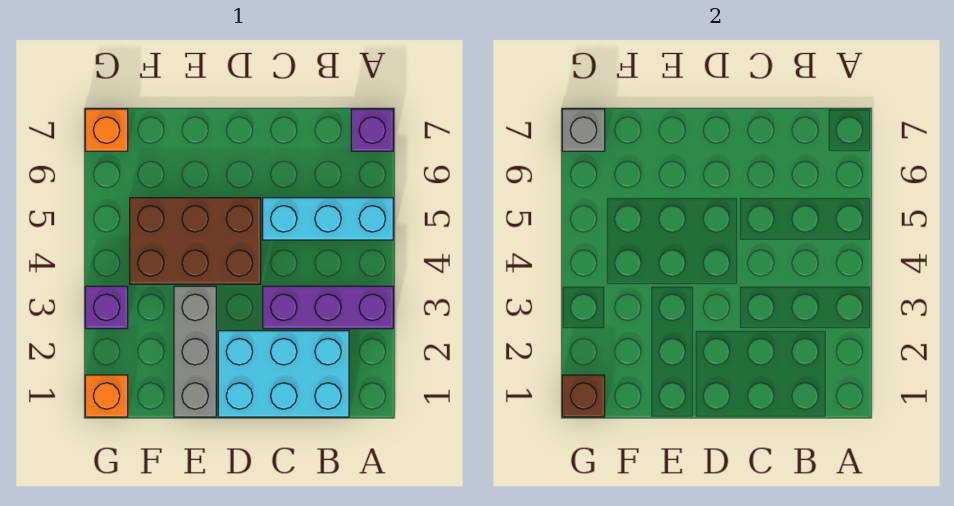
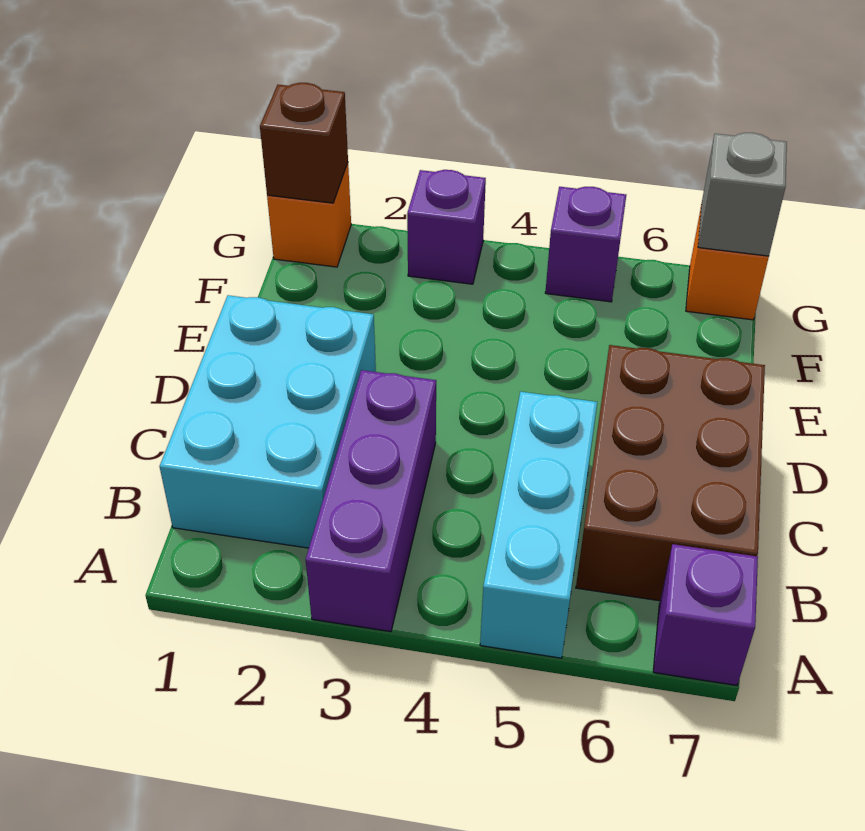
brown brick D4:F5 level 1 -> brown brick B6:D7 level 1
grey brick E1:E3 level 1 -> none
none -> purple brick G5 level 1

